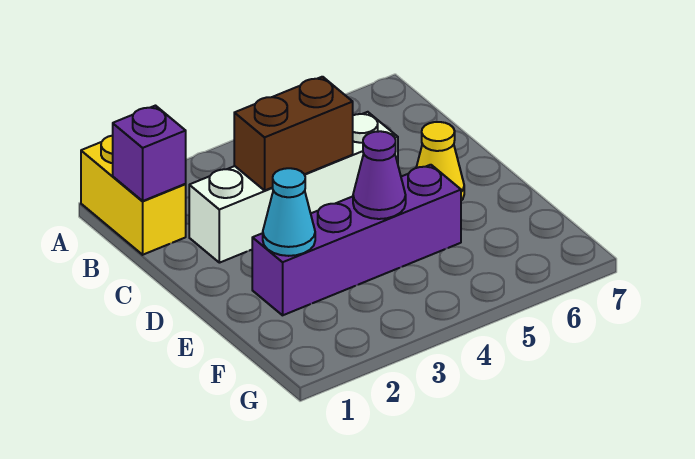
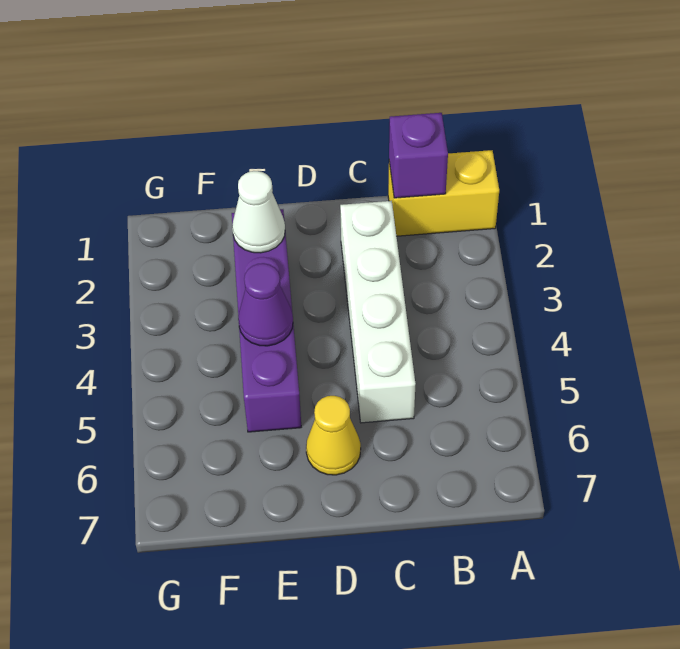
brown brick C3:C4 level 2 -> none
cyan cone E2 level 2 -> white cone E2 level 2

